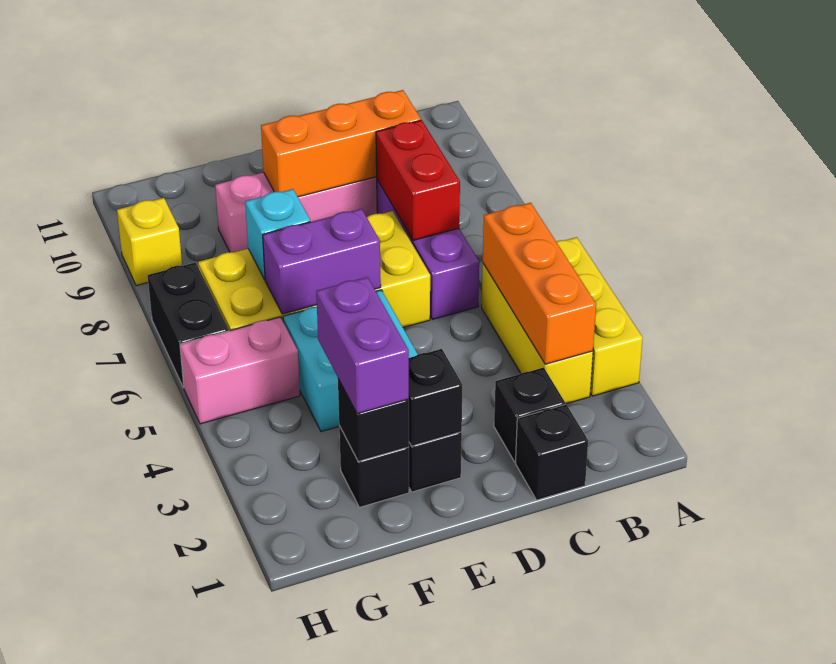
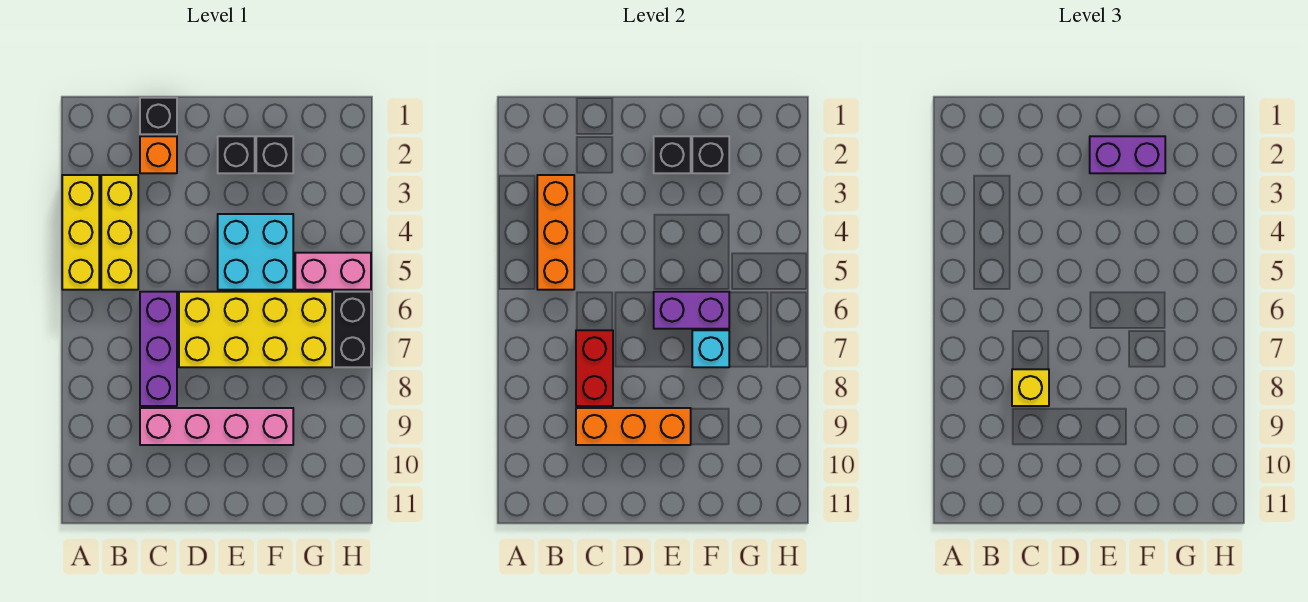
black brick C2 level 1 -> orange brick C2 level 1
purple brick F2:F3 level 3 -> purple brick E2:F2 level 3
yellow brick H9 level 1 -> yellow brick C8 level 3

